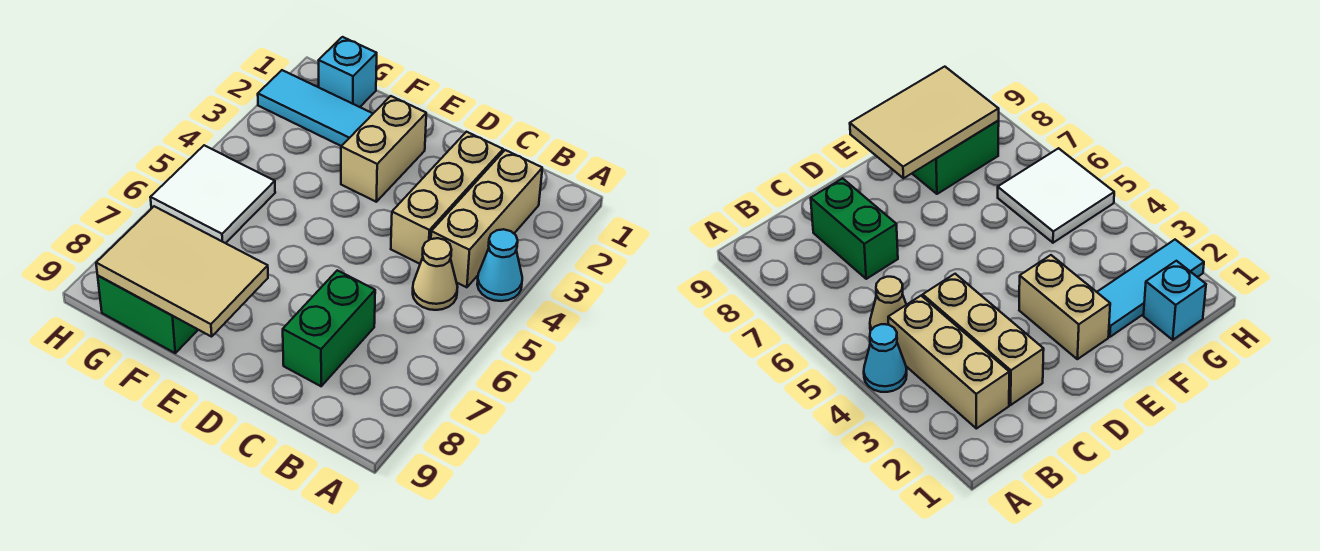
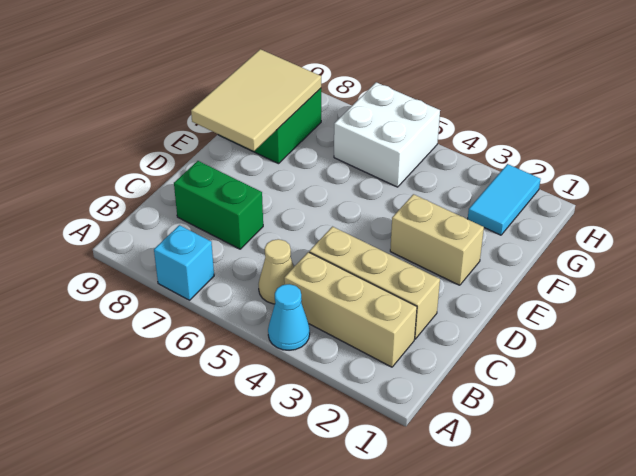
cyan tile F2:H2 level 1 -> cyan tile G2:H2 level 1
cyan brick G1 level 1 -> cyan brick A7 level 1
white tile G5:H6 level 1 -> white brick G5:H6 level 1

